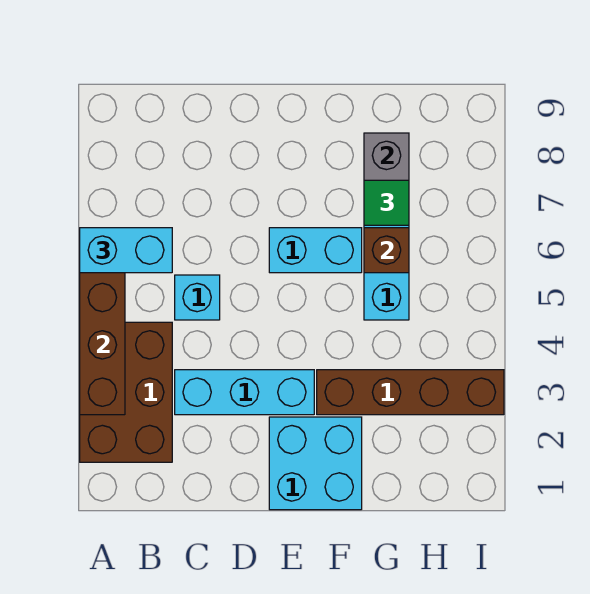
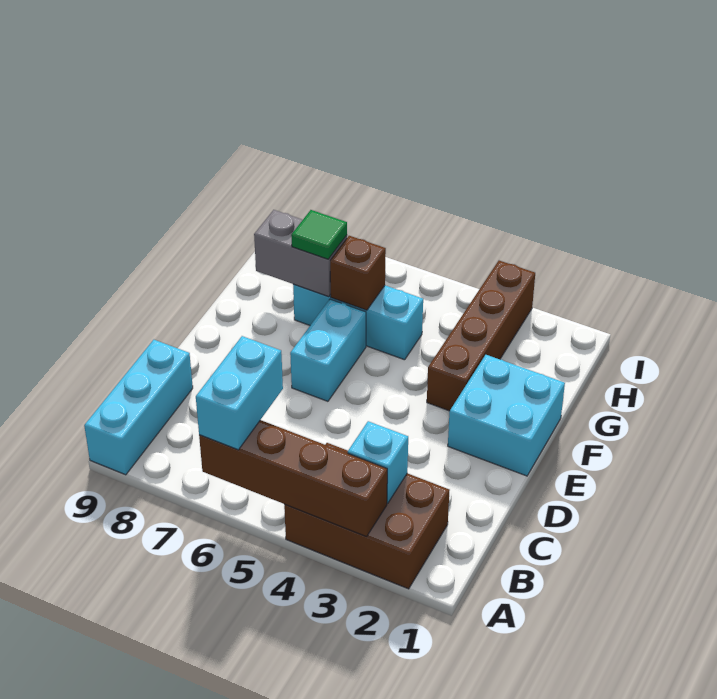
cyan brick C3:E3 level 1 -> cyan brick A9:C9 level 1
cyan brick C5 level 1 -> cyan brick B3 level 2

